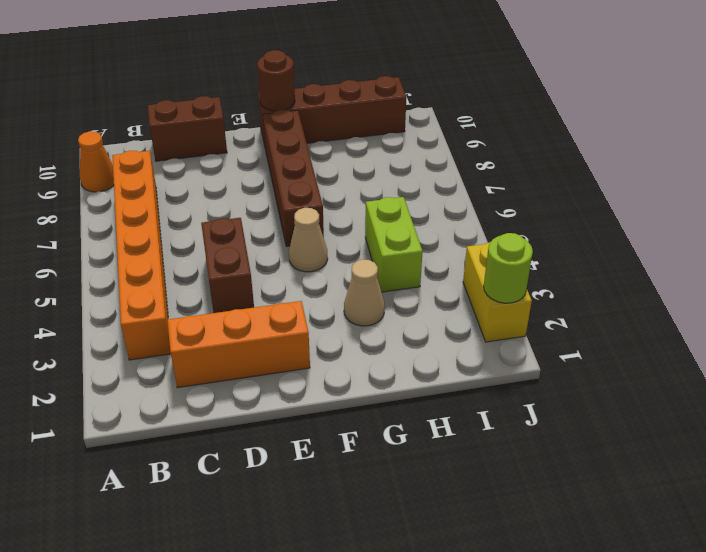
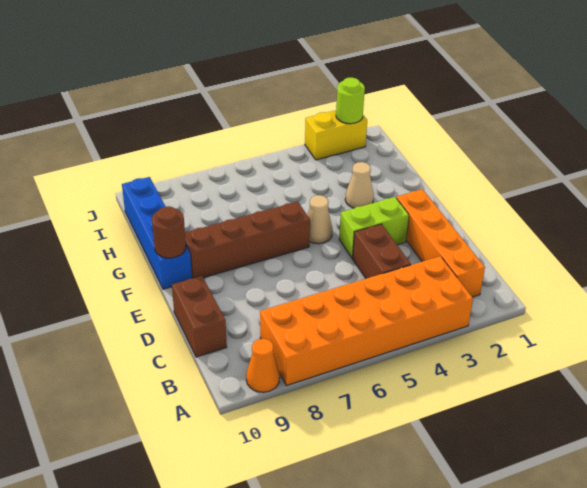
orange brick B3:B8 level 1 -> orange brick A3:B8 level 1
orange brick C2:E2 level 1 -> orange brick B2:E2 level 1
brown brick D4:D5 level 1 -> brown brick C4:D4 level 1
brown brick F10:I10 level 1 -> blue brick F10:I10 level 1
lime brick H4:H5 level 1 -> lime brick E3:E4 level 1

